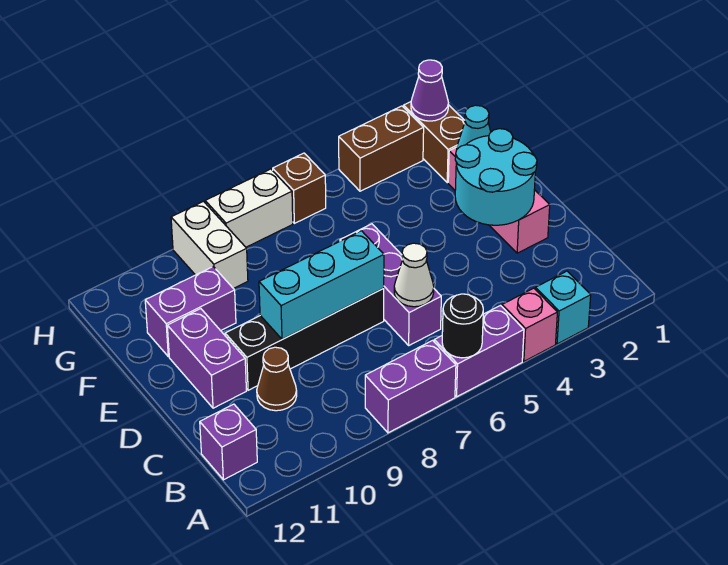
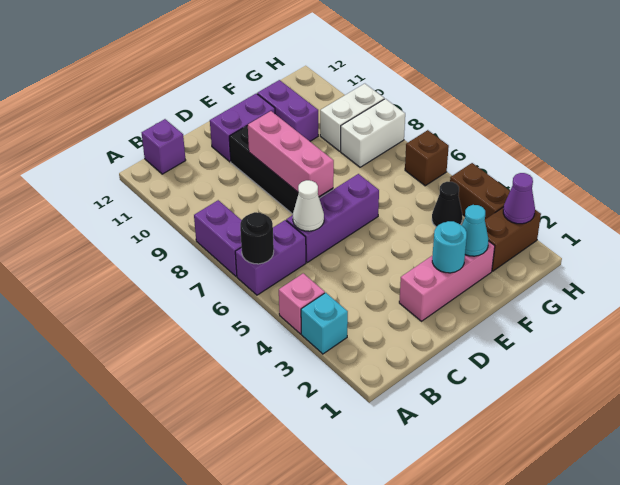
purple brick A5:A6 level 1 -> purple brick A6:B6 level 1
brown cone C10 level 1 -> none
cyan round brick D2:E3 level 2 -> cyan round brick E2 level 2
cyan brick D7:D9 level 2 -> pink brick D7:D9 level 2
none -> black cone G4 level 1
white brick H7:H8 level 1 -> white brick G8:H8 level 1

